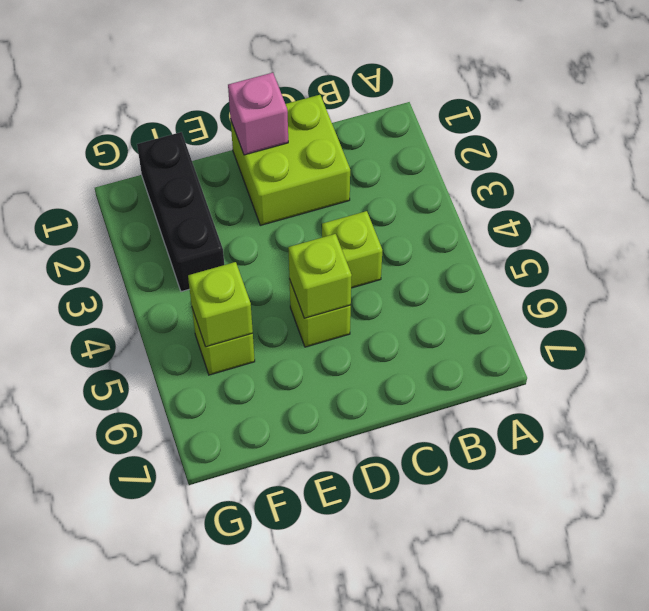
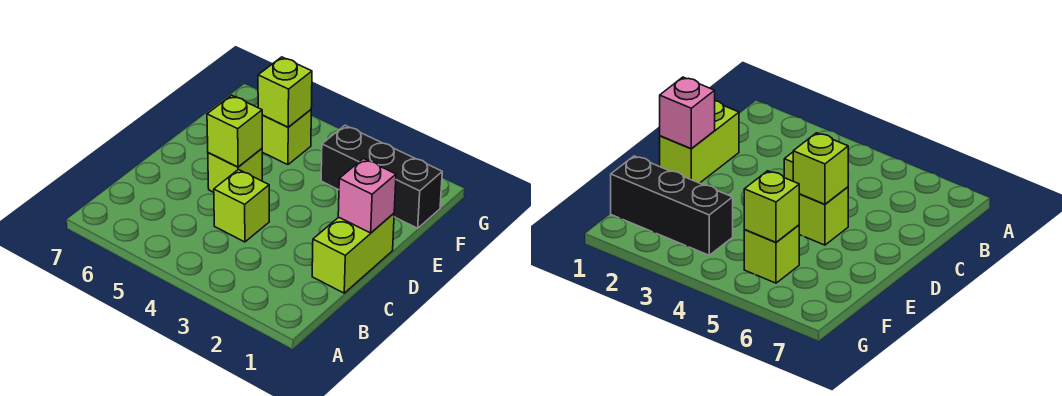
lime brick C1:D2 level 1 -> lime brick C1:D1 level 1

